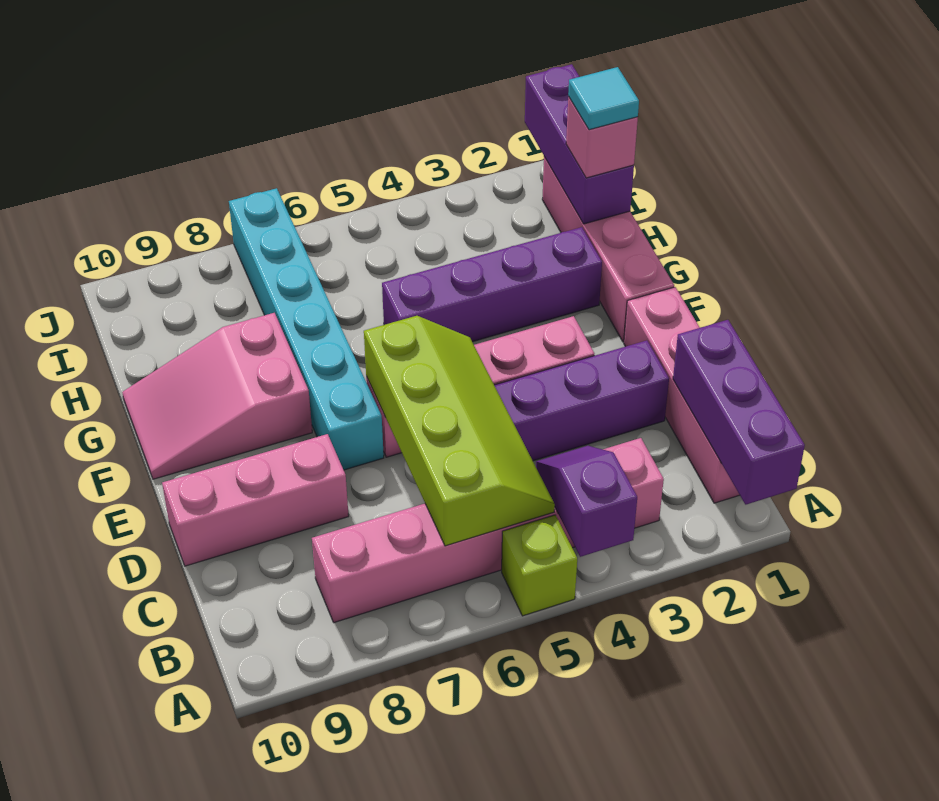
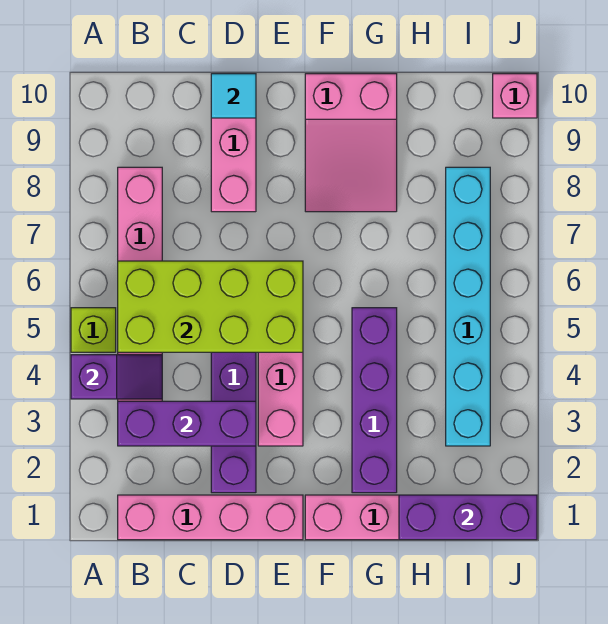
purple brick A1:C1 level 2 -> purple brick B3:D3 level 2
lime slope B5:E6 level 2 top 6 -> lime brick B5:E6 level 2
cyan brick E7:J7 level 1 -> cyan brick I3:I8 level 1
pink slope F8:G10 level 1 top 8 -> pink slope F8:G10 level 1 top 10
pink brick H1 level 3 -> pink brick J10 level 1
cyan tile H1 level 4 -> cyan tile D10 level 2

